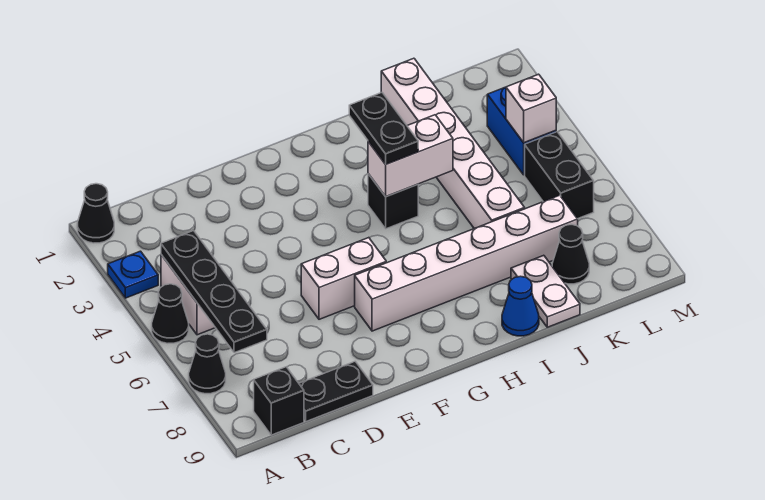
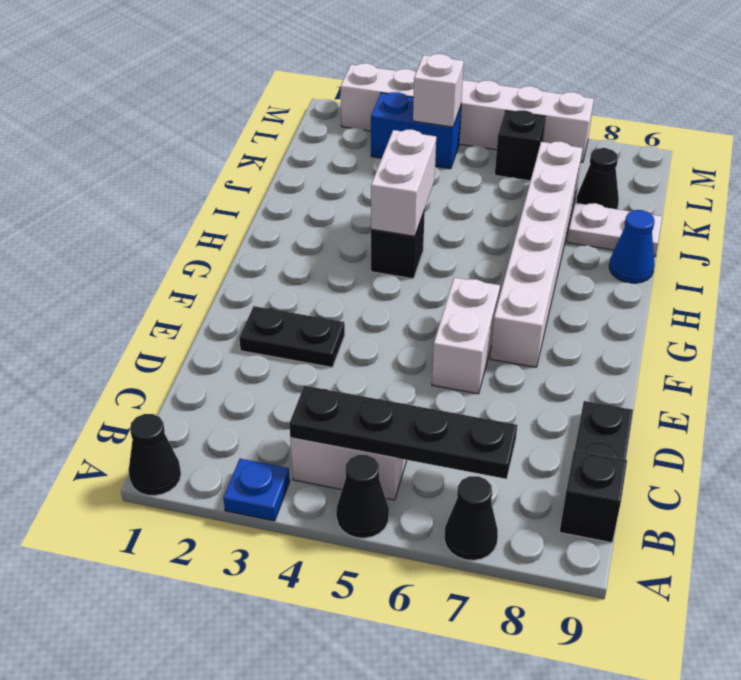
black plate H3:H4 level 3 -> black plate E2:E3 level 1
white brick J1:J6 level 1 -> white brick M2:M7 level 1
black brick L5:L6 level 1 -> black brick L6 level 1

